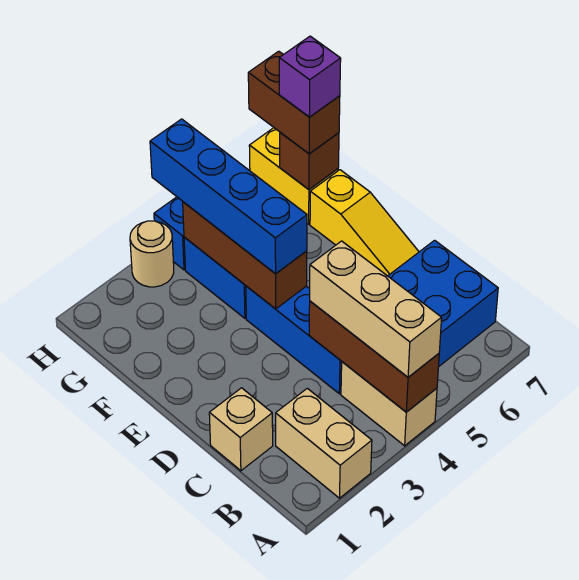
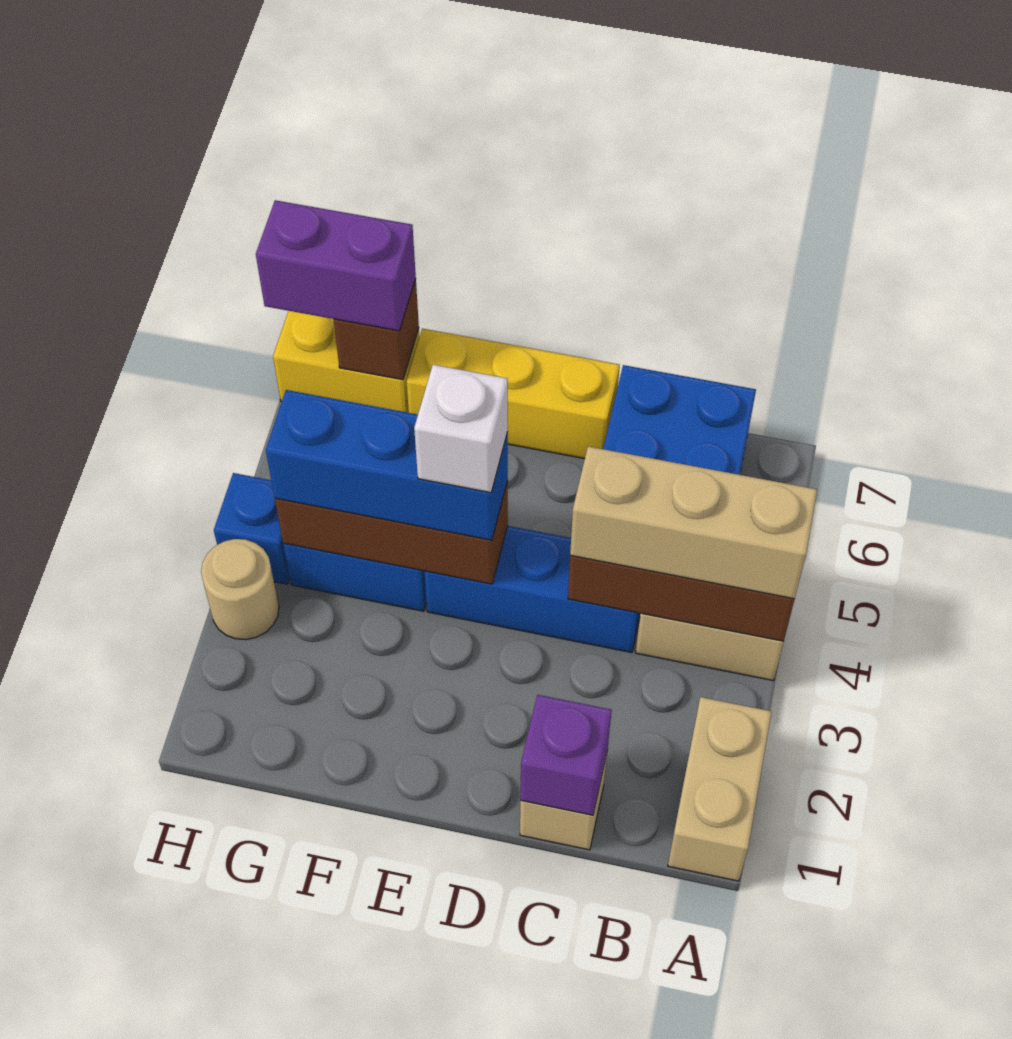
tan brick A2:B2 level 1 -> tan brick A1:A2 level 1
yellow slope D7:F7 level 1 top F -> yellow brick D7:F7 level 1
blue brick E4:H4 level 3 -> blue brick E4:G4 level 3
none -> white brick E4 level 4
brown brick G7:H7 level 3 -> purple brick G7:H7 level 3
purple brick G7 level 4 -> purple brick C1 level 2

